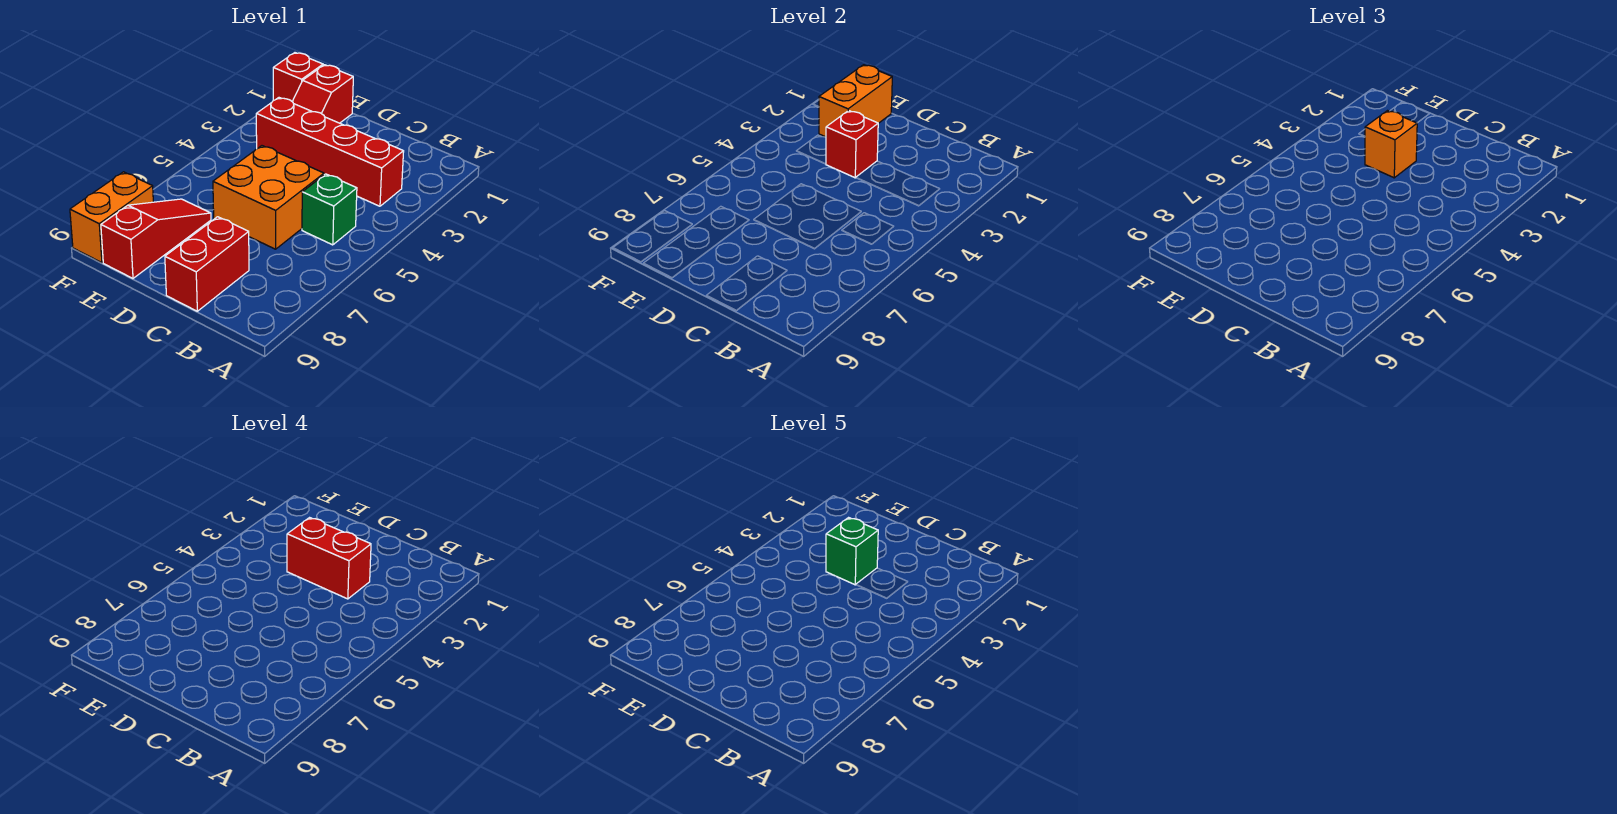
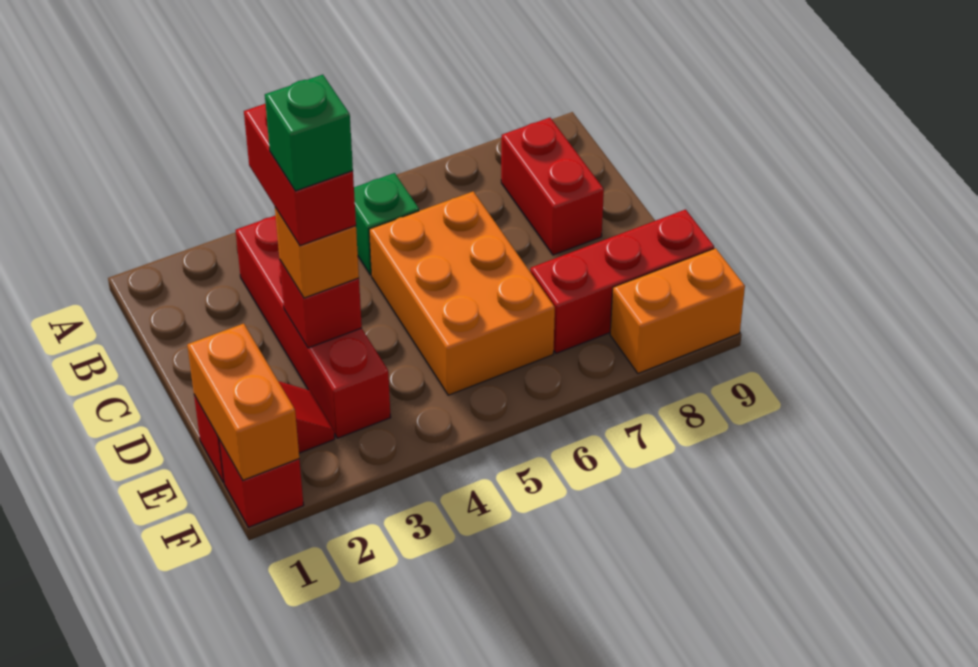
orange brick C5:D6 level 1 -> orange brick C5:E6 level 1
red brick C8:C9 level 1 -> red brick B8:C8 level 1
orange brick E1:E2 level 2 -> orange brick E1:F1 level 2
red slope E7:E9 level 1 top 9 -> red brick E7:E9 level 1

